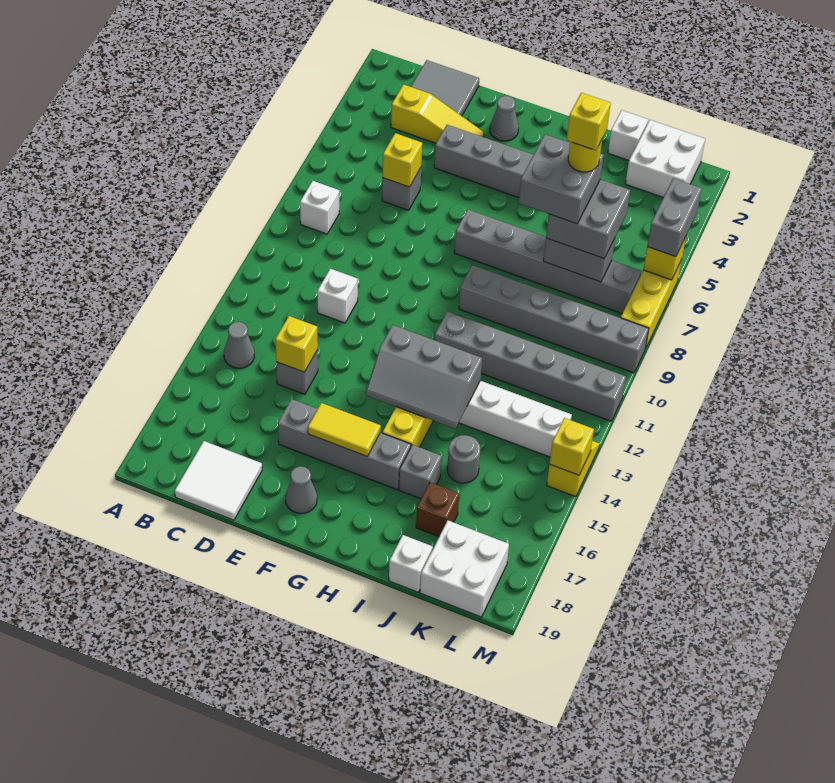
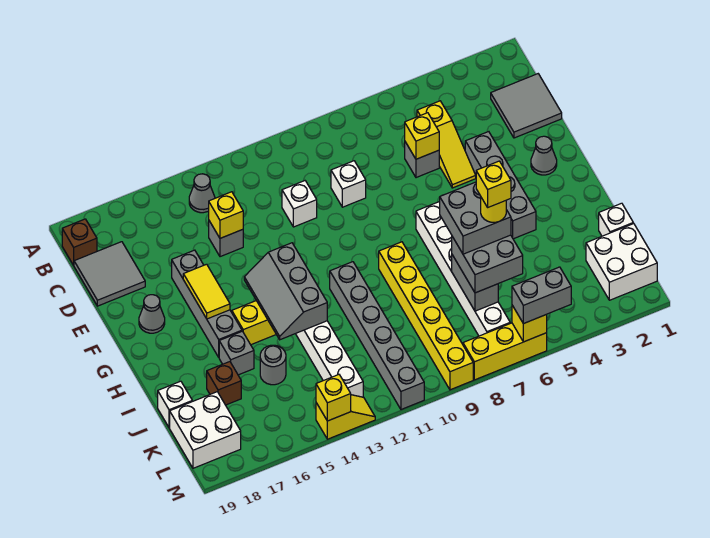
white brick B8 level 1 -> white brick D9 level 1
none -> brown brick B19 level 1
yellow slope C3:E3 level 1 top C -> yellow slope C5:E5 level 1 top C
white tile C18:D19 level 1 -> grey tile C18:D19 level 1
grey brick G7:L7 level 1 -> white brick G7:L7 level 1
grey brick H9:M9 level 1 -> yellow brick H9:M9 level 1

